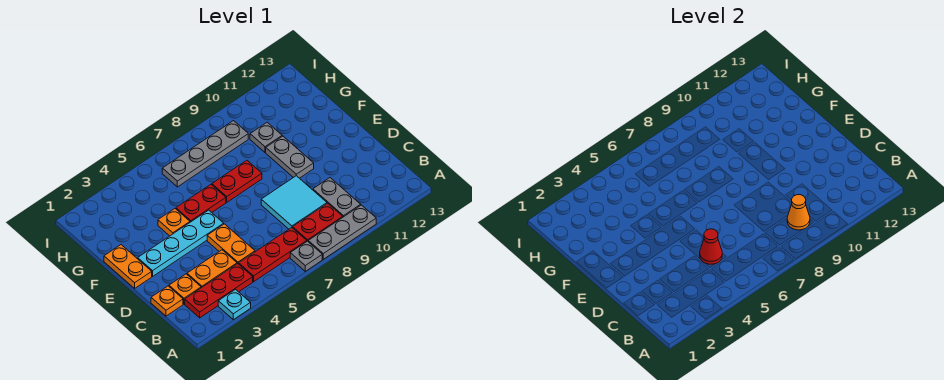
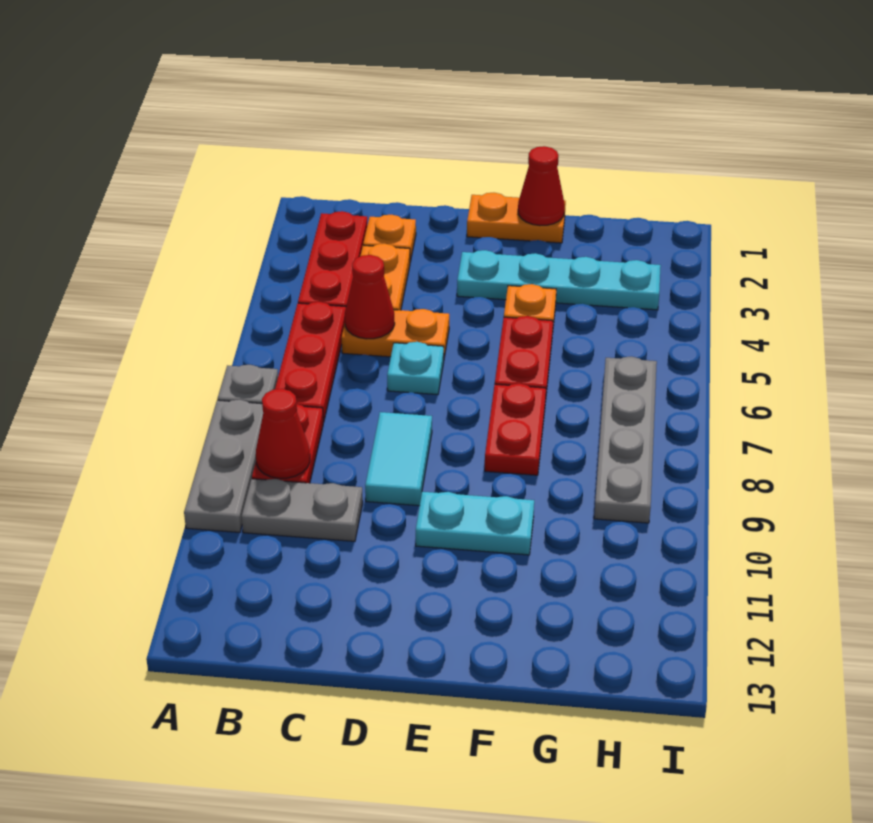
cyan plate A3 level 1 -> cyan plate D6 level 1
orange cone B9 level 2 -> red cone B9 level 2
orange plate C1 level 1 -> none
cyan tile C8:D9 level 1 -> cyan tile D8:D9 level 1
cyan plate E2:E5 level 1 -> cyan plate E3:H3 level 1
grey plate E10:F10 level 1 -> cyan plate E10:F10 level 1
none -> red cone F1 level 2
grey plate G10 level 1 -> none

